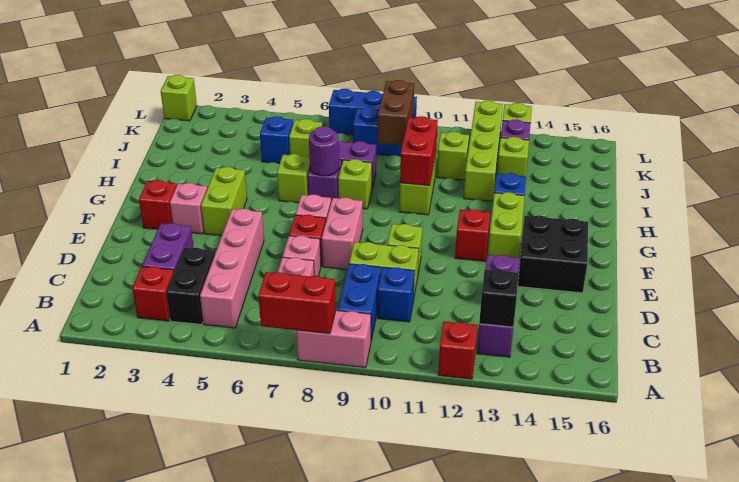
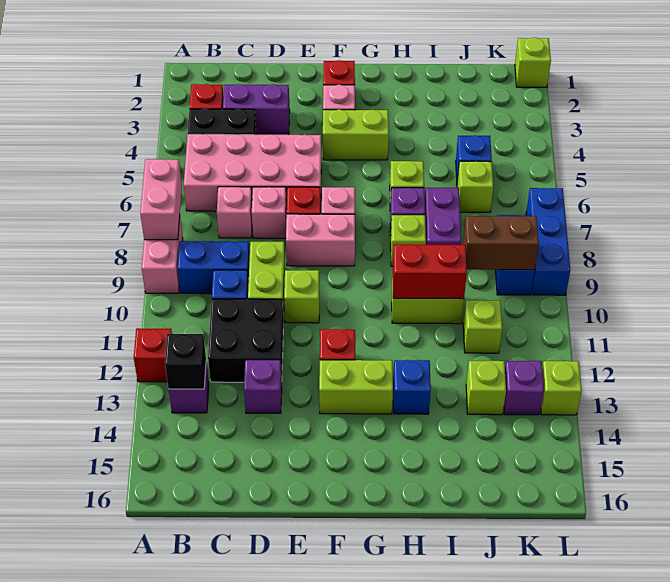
red brick A7:A8 level 2 -> pink brick A7:A8 level 2
pink brick B5:E5 level 1 -> pink brick B5:E6 level 1
black brick E14:F15 level 1 -> black brick C11:D12 level 1
purple round brick H7 level 2 -> none
lime brick I12:L12 level 1 -> none

